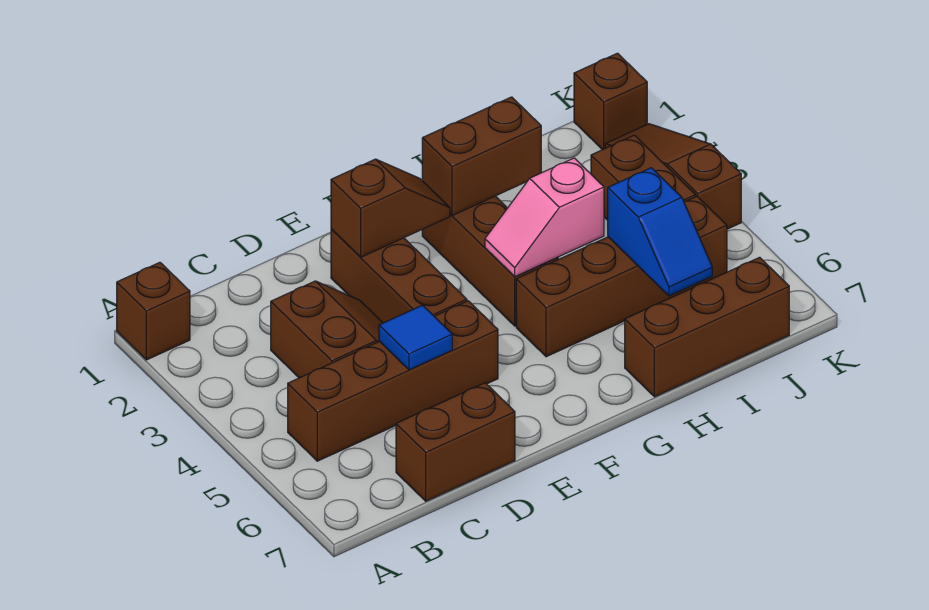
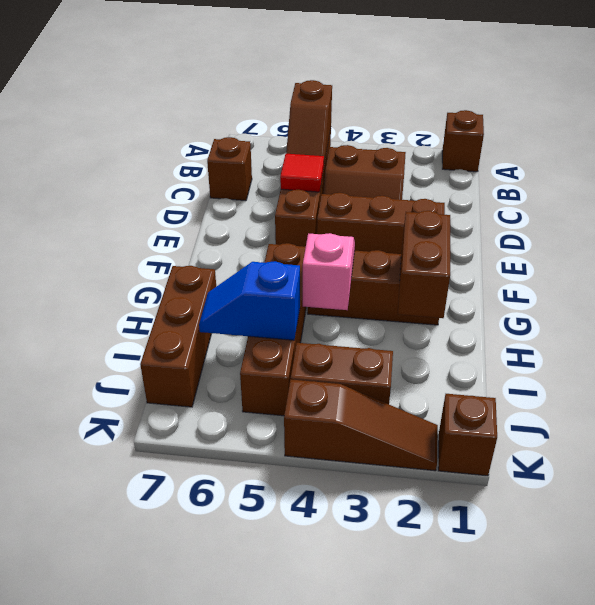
brown brick C7:D7 level 1 -> brown brick C7 level 1
blue tile D5 level 2 -> red tile D5 level 2
brown slope E2:F2 level 2 top E -> brown slope B5:C5 level 2 top B

